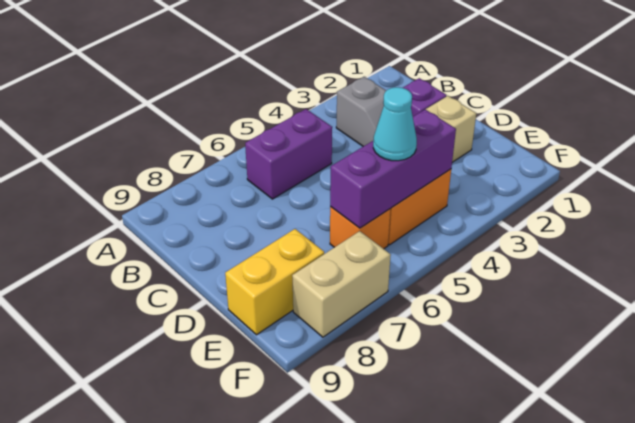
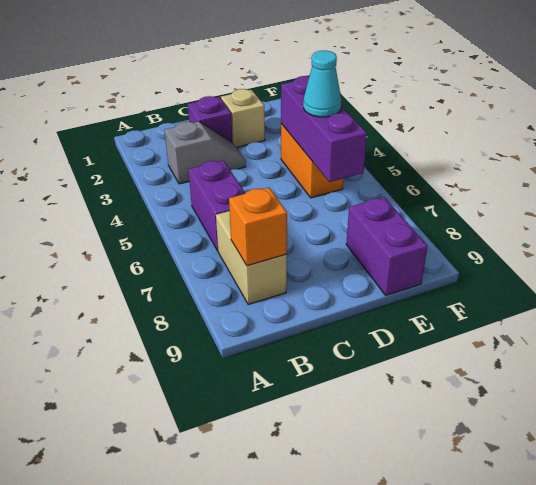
orange brick E6 level 1 -> orange brick B8 level 2
yellow brick E8:E9 level 1 -> purple brick E8:E9 level 1
tan brick F7:F8 level 1 -> tan brick B7:B8 level 1

